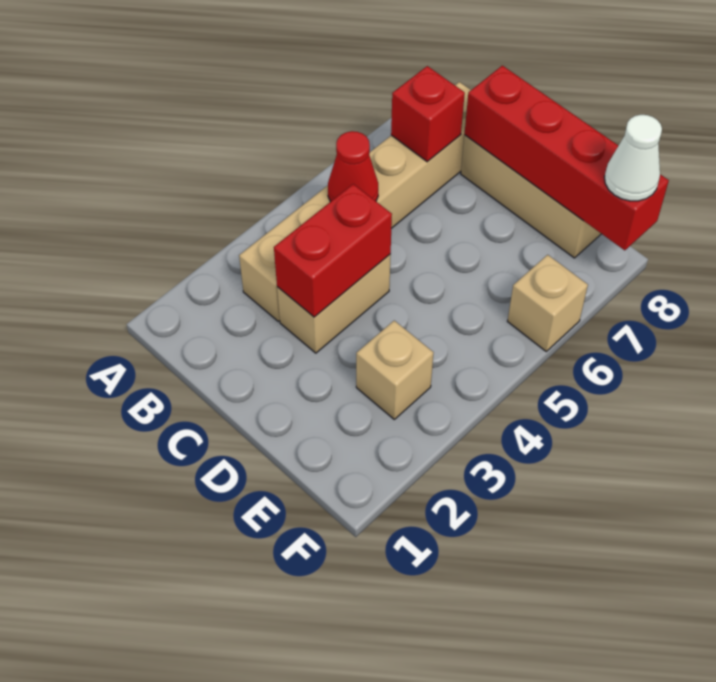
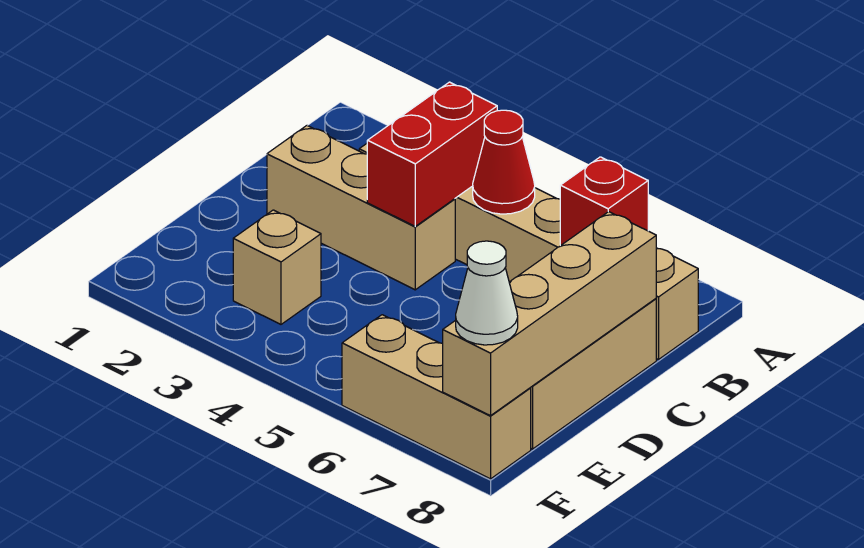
tan brick C3:C4 level 1 -> tan brick C2:C4 level 1
red brick C3:C4 level 2 -> red brick B4:C4 level 2
red brick C8:F8 level 2 -> tan brick C8:F8 level 2
tan brick F6 level 1 -> tan brick F6:F8 level 1

